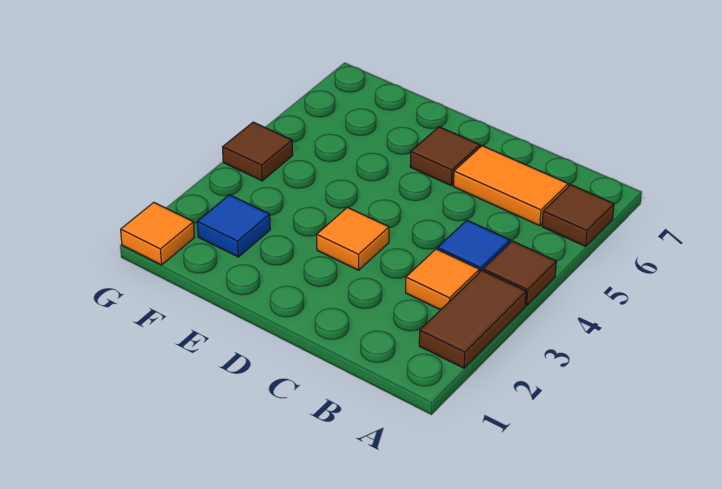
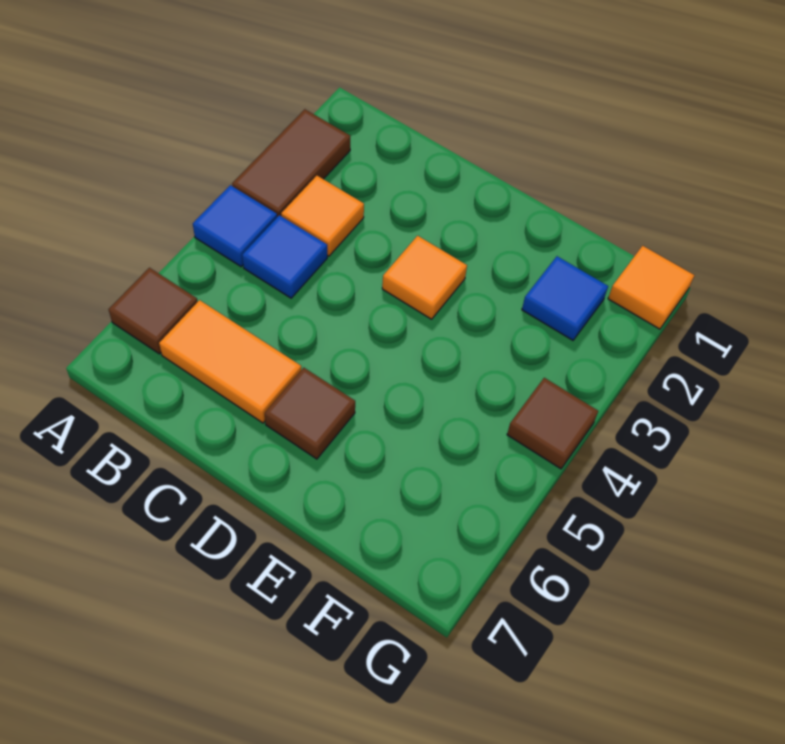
brown tile A4 level 1 -> blue tile A4 level 1

